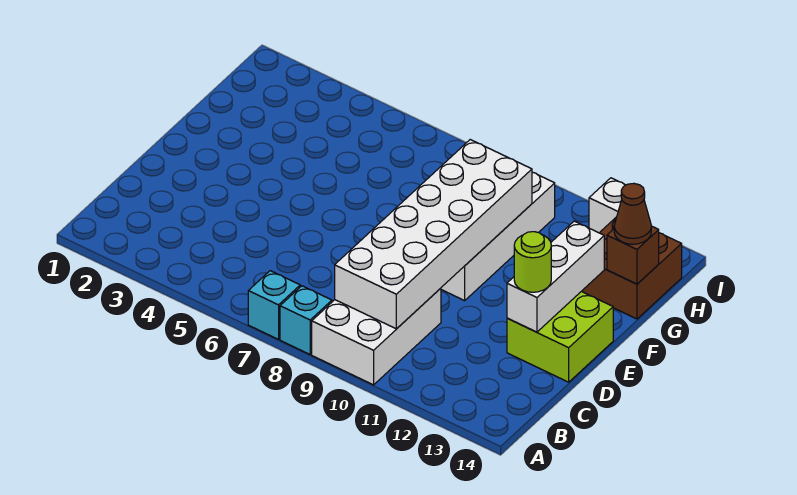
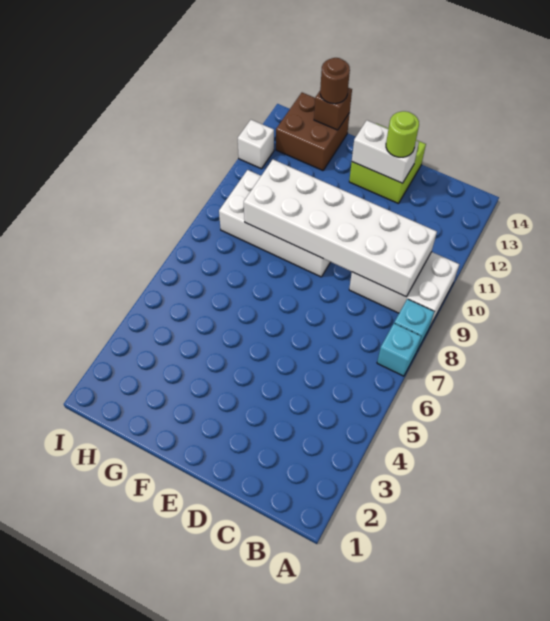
white brick D13:F13 level 2 -> white brick D13:E13 level 2
brown cone G14 level 3 -> brown round brick G14 level 3

